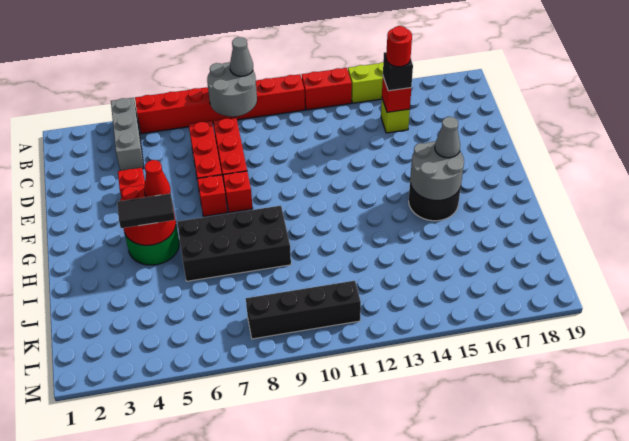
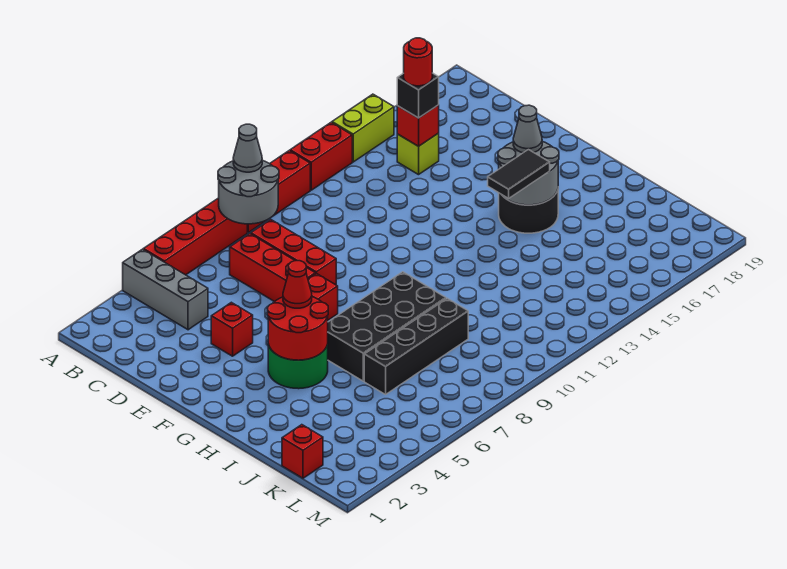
red brick F8 level 1 -> red brick K1 level 1
black tile H4:H5 level 3 -> black tile H14:H15 level 3
black brick L8:L11 level 1 -> black brick J6:J9 level 1

